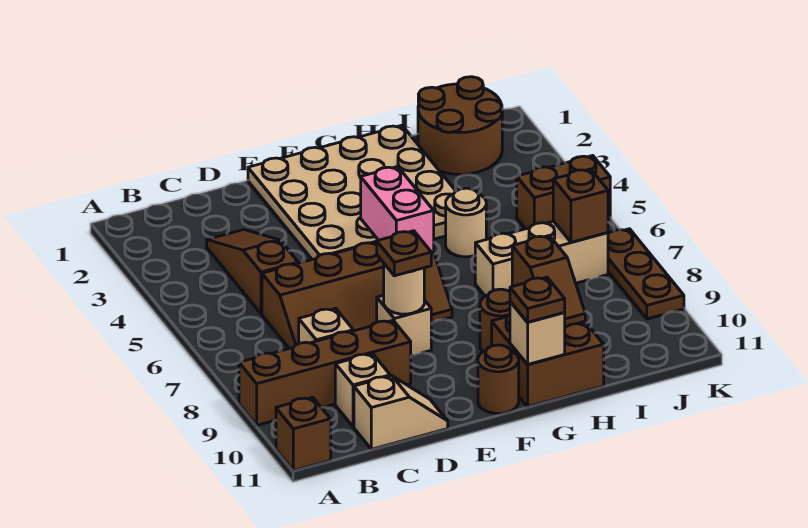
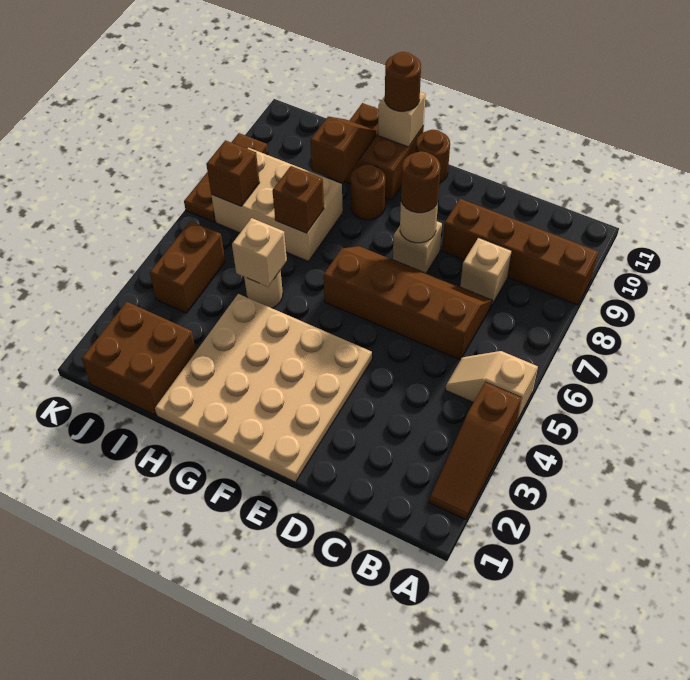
brown brick A11 level 1 -> brown brick H7 level 2
brown slope C3:C5 level 1 top 5 -> brown slope A2:A4 level 1 top 4
tan brick C10 level 1 -> tan brick H5 level 2
tan slope C11:D11 level 1 top C -> tan slope A5:B5 level 1 top A
brown plate E8 level 3 -> brown round brick E8 level 3
pink brick F5:F6 level 2 -> none
brown plate G11 level 3 -> brown round brick G11 level 3
tan brick H7:J7 level 1 -> tan brick H7:J8 level 1
brown round brick I1:J2 level 1 -> brown brick I1:J2 level 1
brown brick J5:K5 level 1 -> brown brick J4:J5 level 1

